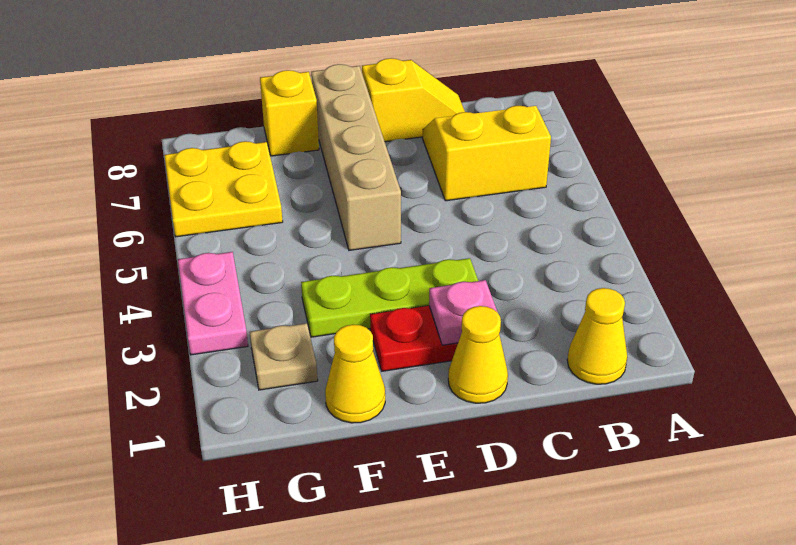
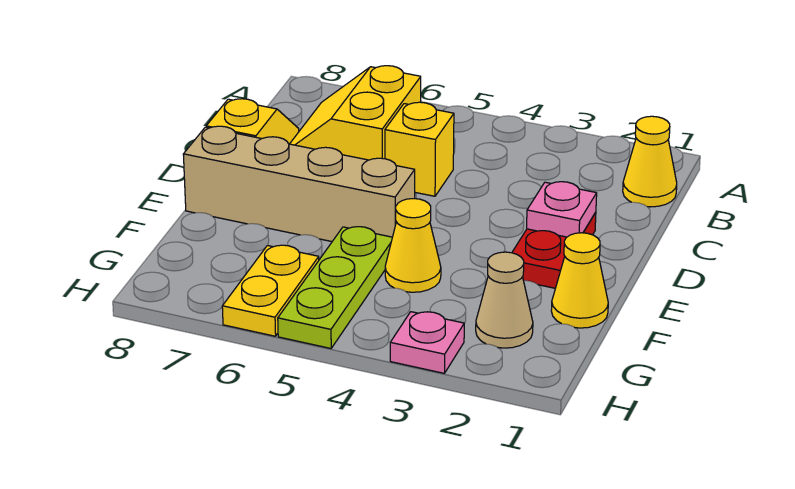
yellow cone D1 level 1 -> yellow cone F4 level 1
lime plate D3:F3 level 1 -> lime plate F5:H5 level 1
yellow brick F8 level 1 -> yellow brick C5 level 1
tan plate G2 level 1 -> tan cone G2 level 1
yellow plate G6:H7 level 1 -> yellow plate G6:H6 level 1
pink plate H3:H4 level 1 -> pink plate H3 level 1

